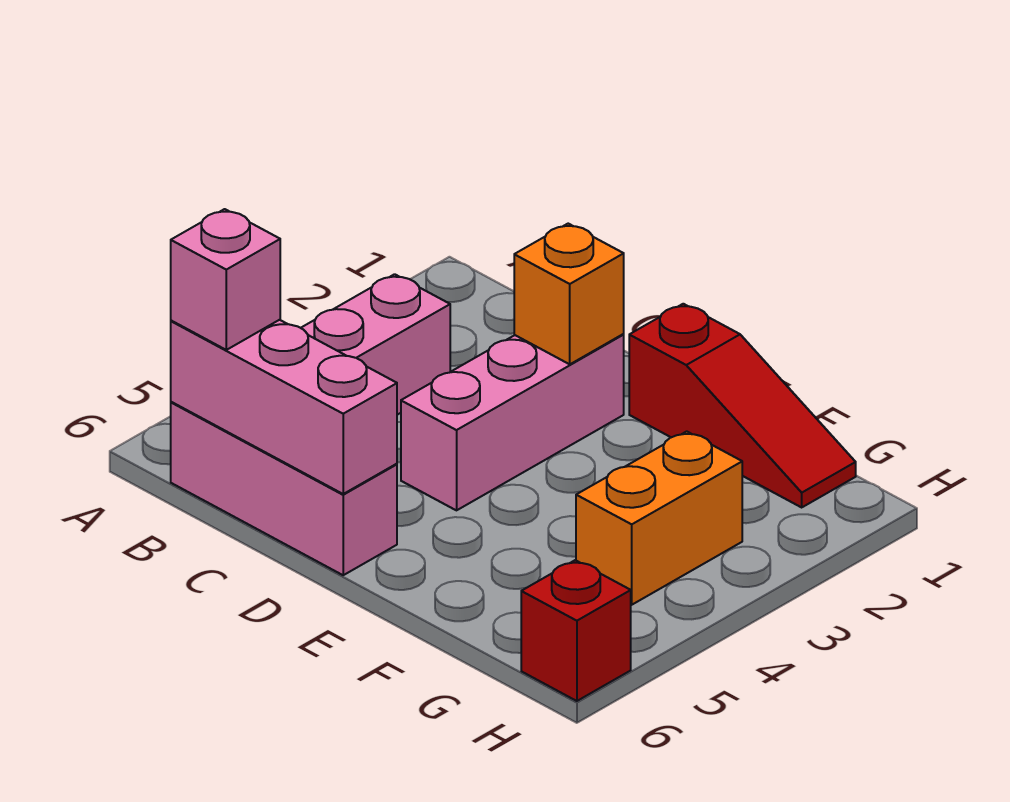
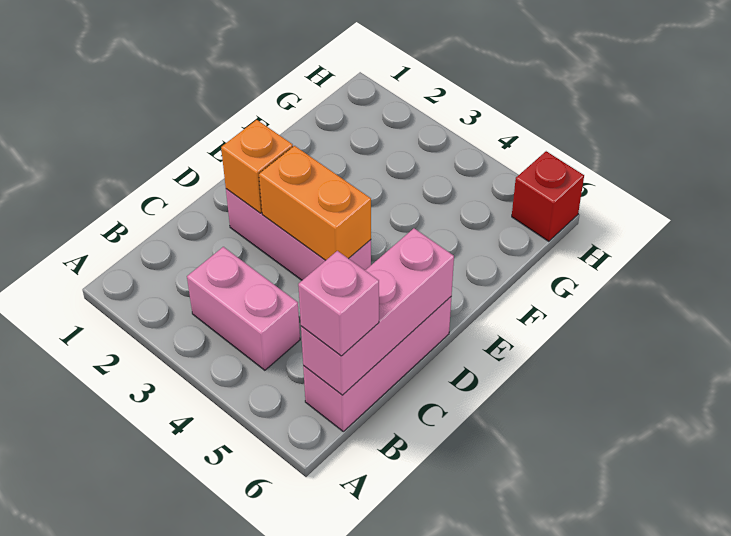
red slope E1:G1 level 1 top E -> none
orange brick G3:G4 level 1 -> orange brick D3:D4 level 2

